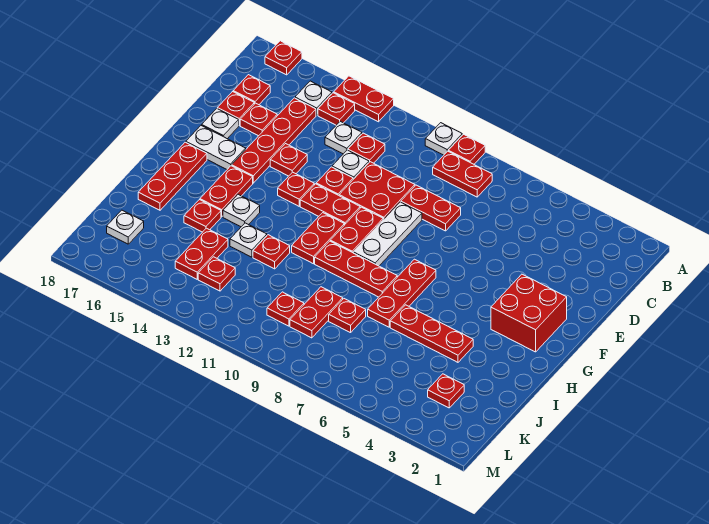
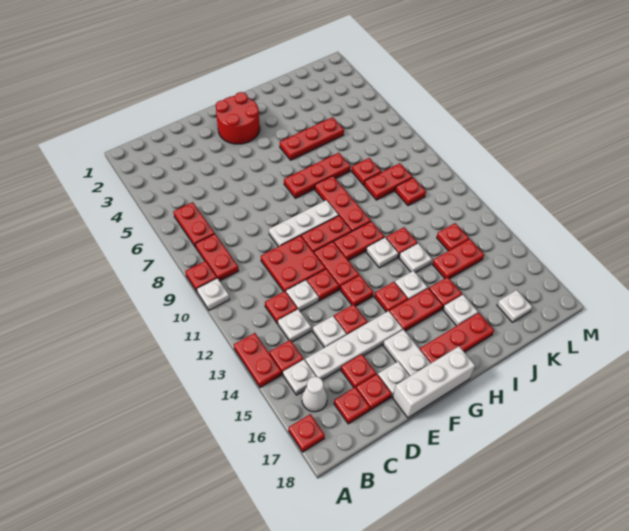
none -> white cone B16 level 1
red plate C15:F15 level 1 -> white plate C15:F15 level 1
red plate D8:D9 level 1 -> red plate B6:B7 level 1
none -> white plate D14 level 1
none -> white brick E18:G18 level 1
red brick F2:G3 level 1 -> red round brick F2:G3 level 1
none -> white plate H12 level 1
red plate I4:I6 level 1 -> red plate H5:J5 level 1
none -> white plate I16 level 1
red plate K3 level 1 -> red plate G14 level 1

